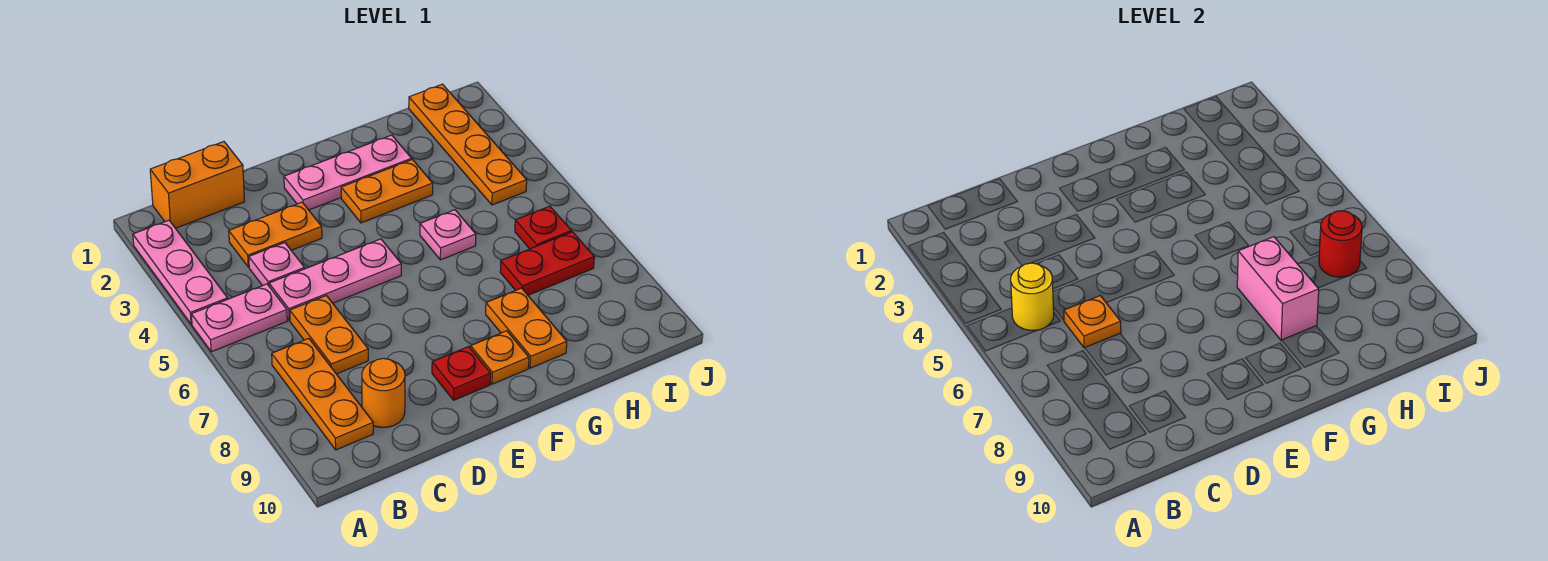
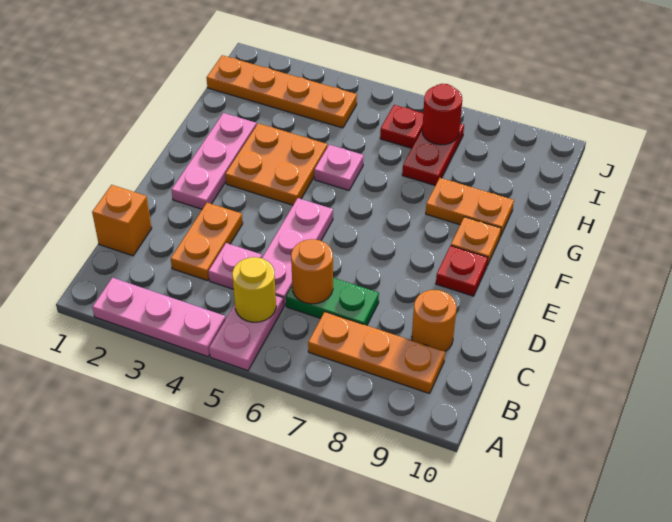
orange brick B1:C1 level 1 -> orange brick C1 level 1
orange plate C6:C7 level 1 -> green plate C6:C7 level 1
orange plate C6 level 2 -> orange round brick C6 level 2
orange plate F3:G3 level 1 -> orange plate F3:G4 level 1
pink brick G7:G8 level 2 -> none

